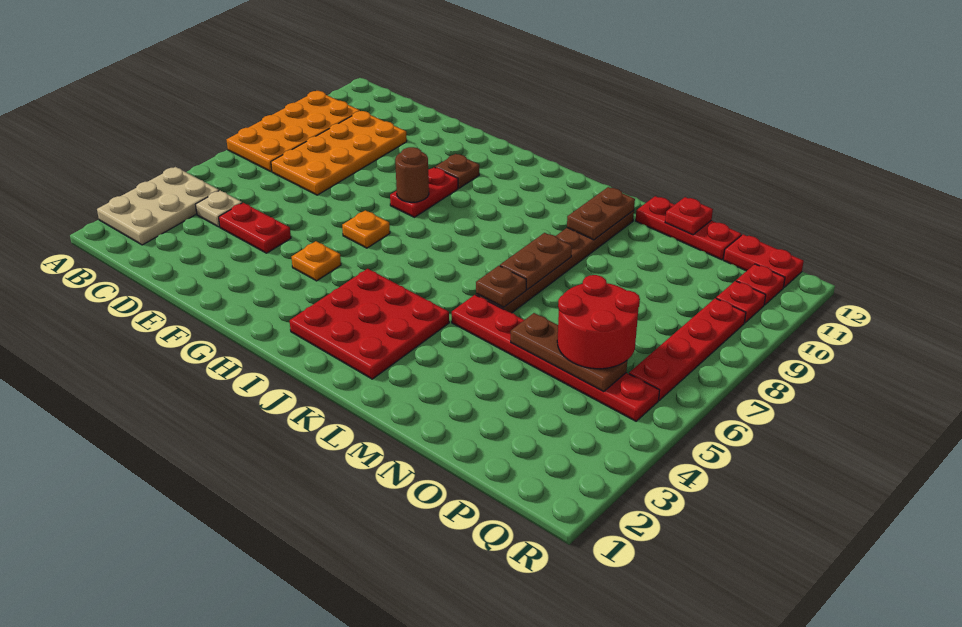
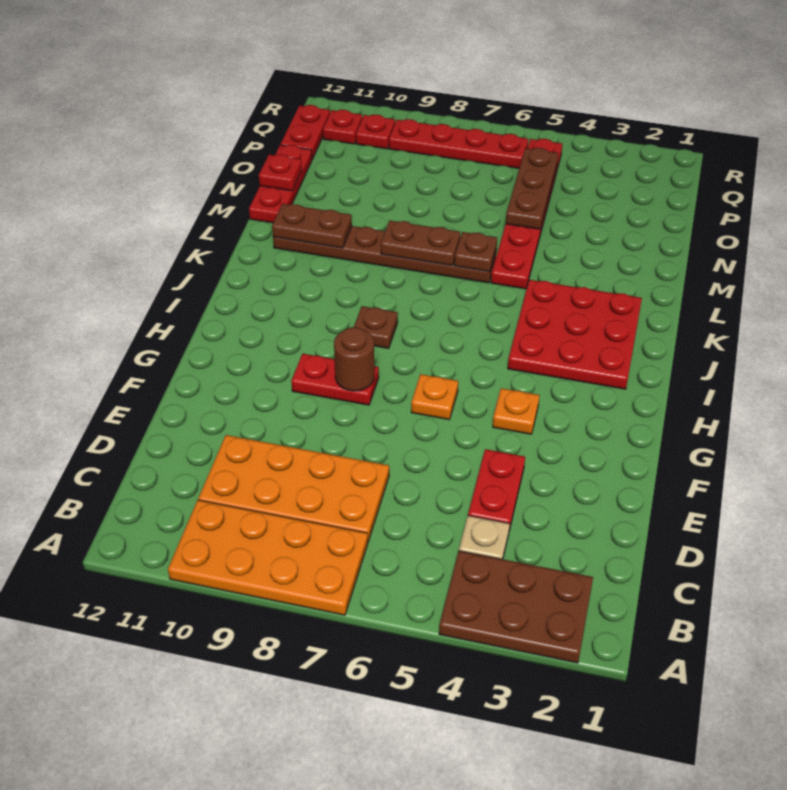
tan plate A2:B4 level 1 -> brown plate A2:B4 level 1
brown plate G10 level 1 -> brown plate I8 level 1
red round brick O5:P6 level 3 -> none

